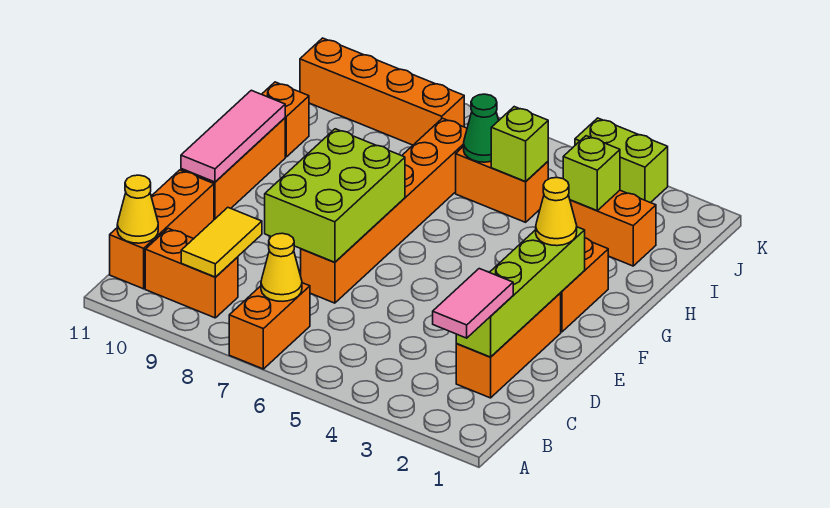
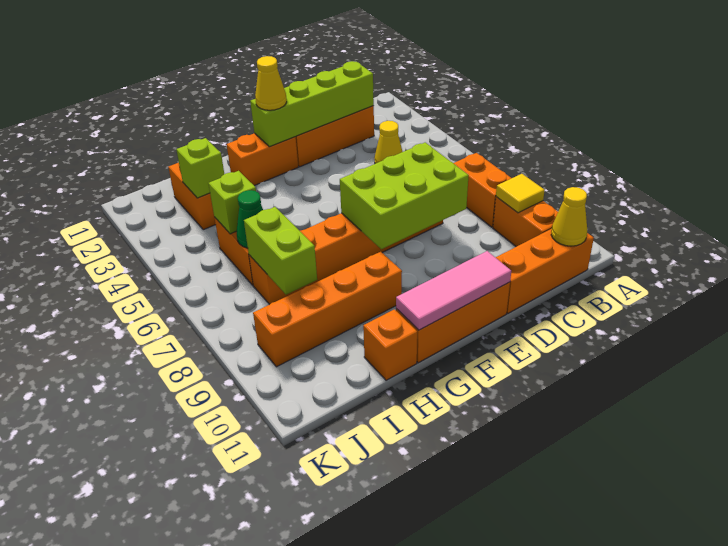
orange brick A7:B7 level 1 -> orange brick B7:B8 level 1
pink tile B2:C2 level 3 -> none
yellow cone B7 level 2 -> yellow cone C4 level 1
yellow tile B9:C9 level 2 -> yellow tile B9 level 2
orange brick J8:J11 level 1 -> orange brick G9:J9 level 1
lime brick K3:K4 level 1 -> lime brick I7:I8 level 2

